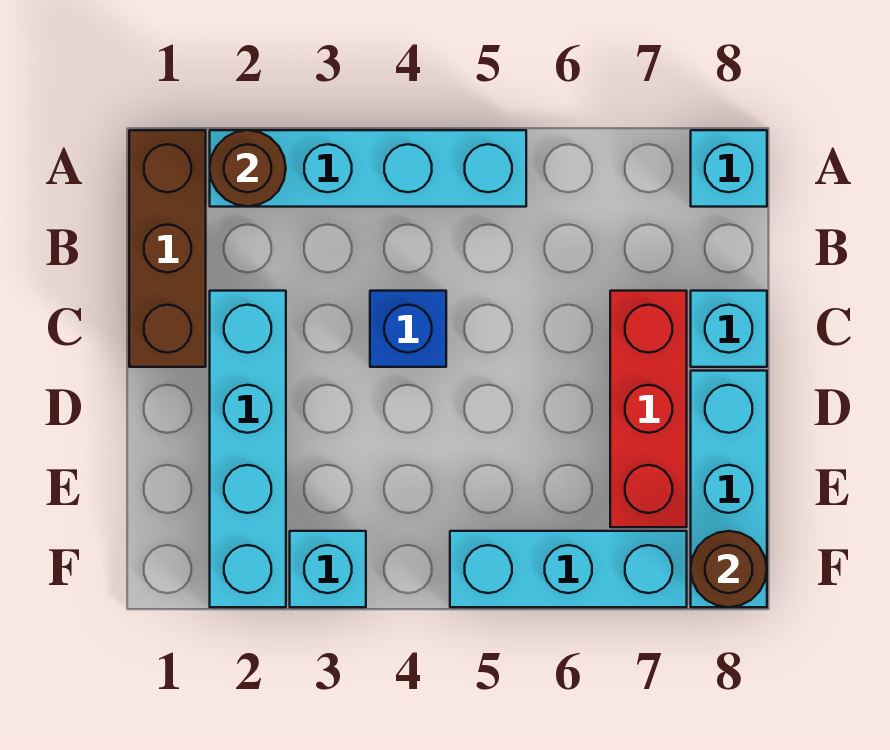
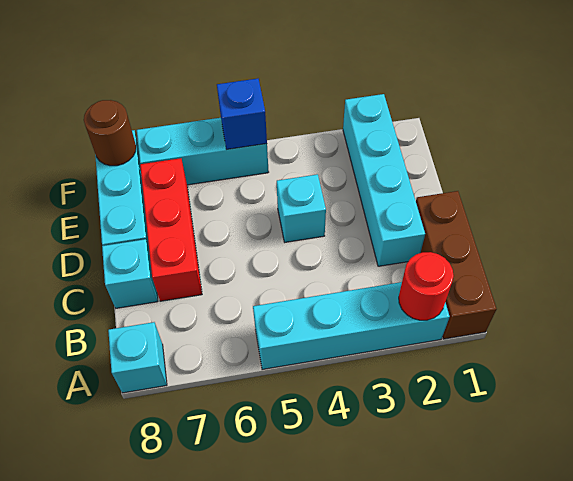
brown round brick A2 level 2 -> red round brick A2 level 2
blue brick C4 level 1 -> blue brick F5 level 2
cyan brick F3 level 1 -> cyan brick D4 level 1

